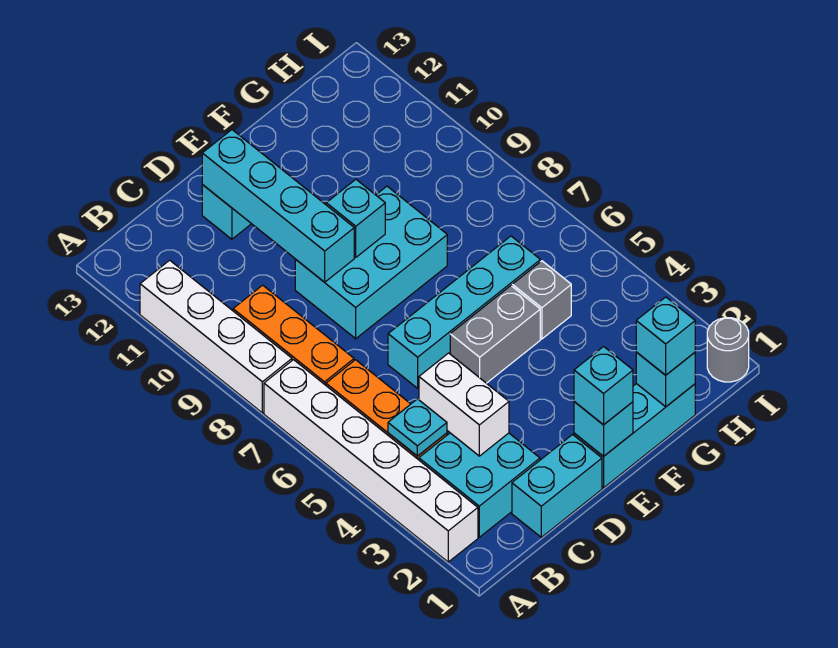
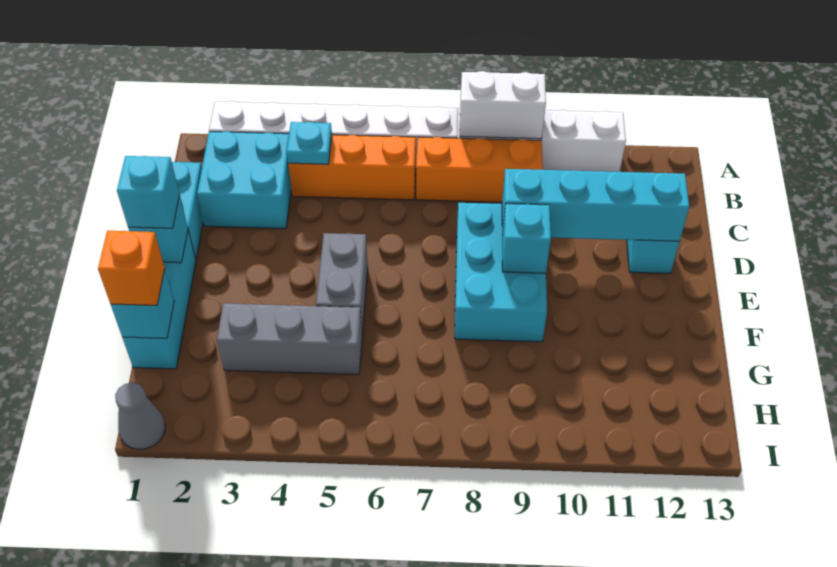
white brick C3:C4 level 2 -> white brick A8:A9 level 2
cyan brick D6:G6 level 1 -> none
cyan brick G1 level 3 -> orange brick G1 level 3
grey brick G5 level 1 -> grey brick G3:G5 level 1
grey round brick I1 level 1 -> grey cone I1 level 1

